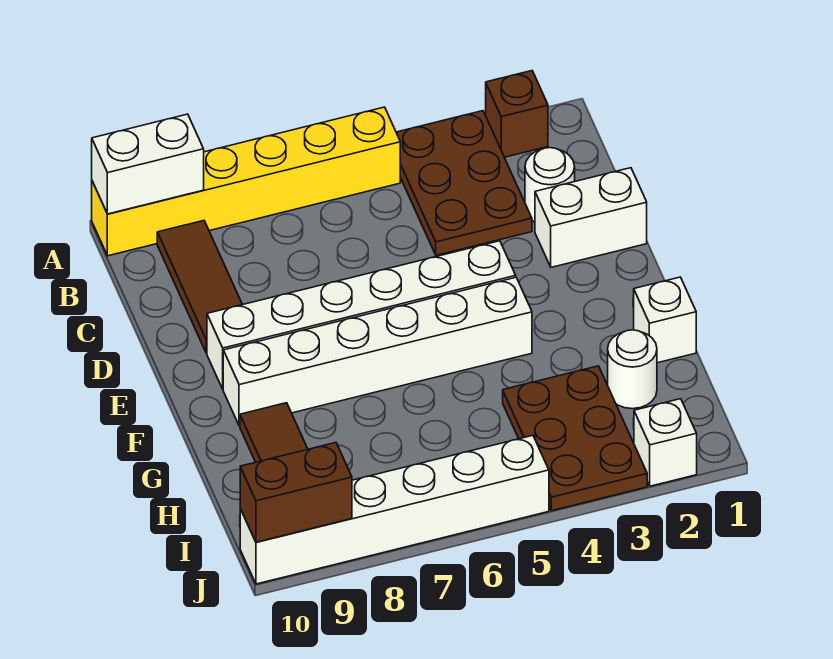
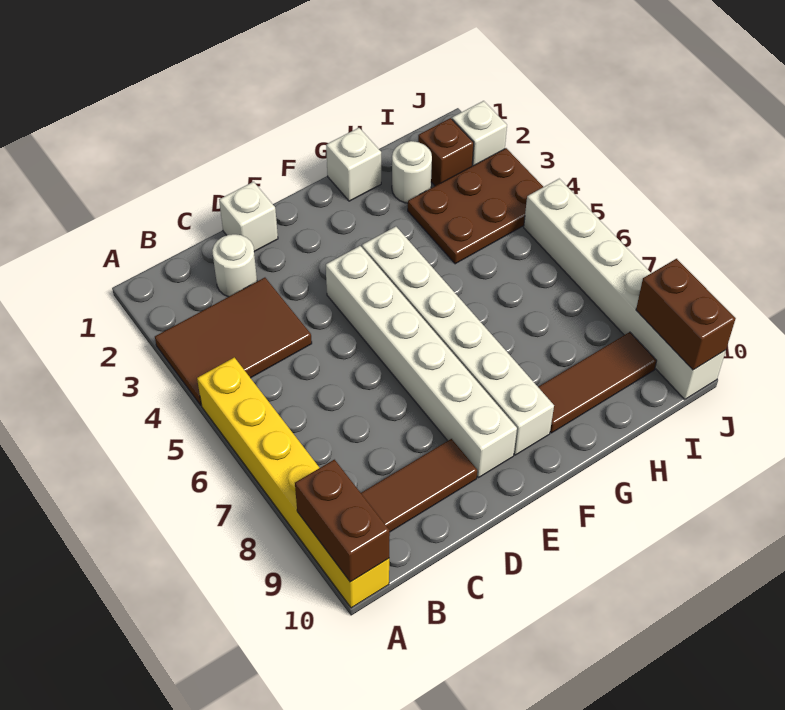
brown brick A2 level 1 -> brown brick I2 level 1
brown plate A3:C4 level 1 -> brown tile A3:C4 level 1
white brick A9:A10 level 2 -> brown brick A9:A10 level 2
white brick D1:D2 level 1 -> white brick D1 level 1

